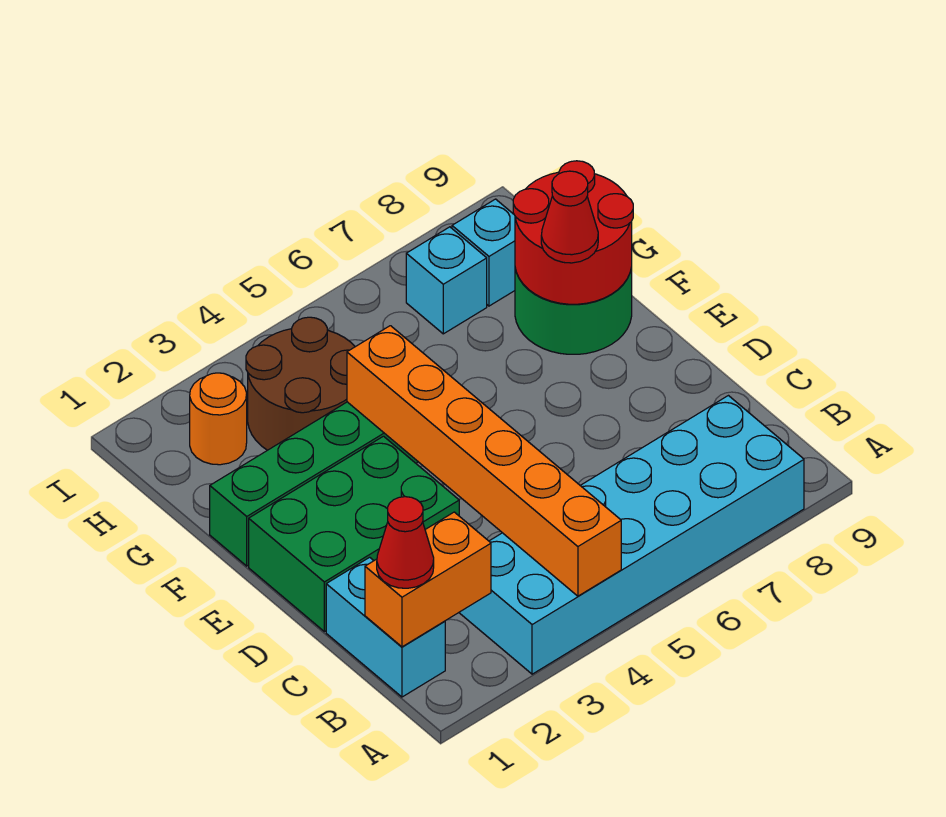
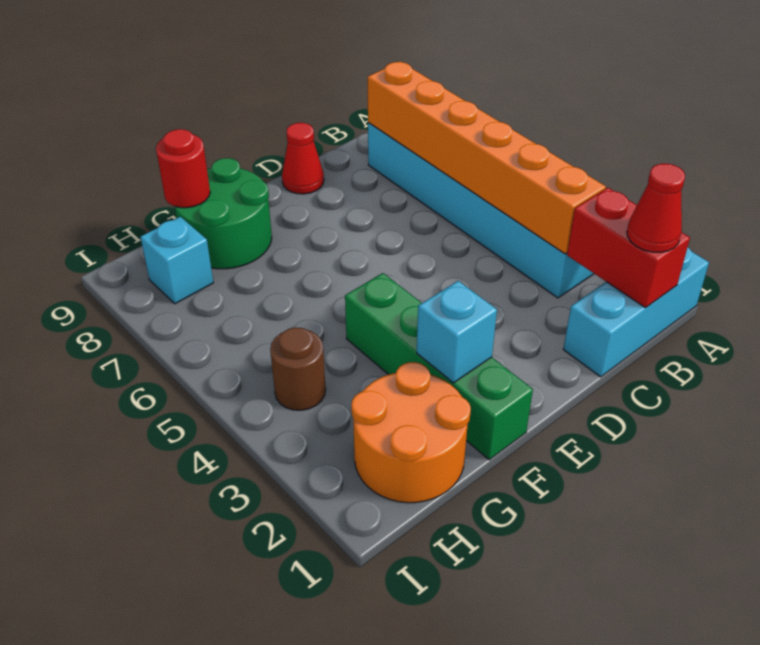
orange brick A4:F4 level 2 -> orange brick B3:B8 level 2
cyan brick B1:C1 level 1 -> cyan brick A1:C1 level 1
orange brick B1:B2 level 2 -> red brick B1:B2 level 2
green brick D1:E3 level 1 -> none
red round brick F8:G9 level 2 -> red round brick G9 level 2
red cone F8 level 3 -> red cone D9 level 1
brown round brick G3:H4 level 1 -> brown round brick H4 level 1
orange round brick H2 level 1 -> orange round brick G1:H2 level 1
cyan brick H7 level 1 -> cyan brick F2 level 2

